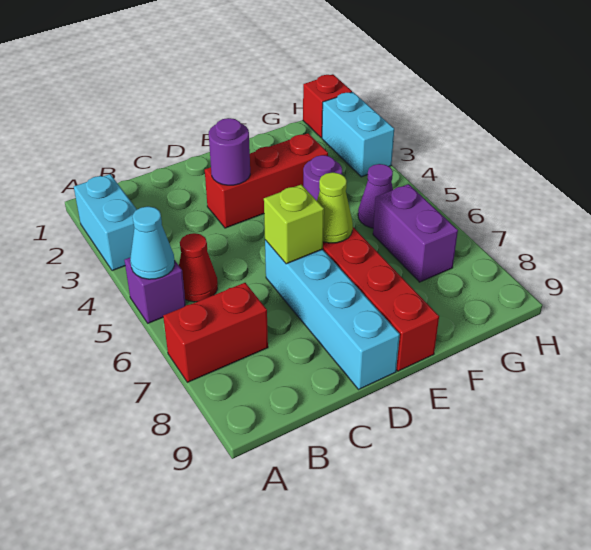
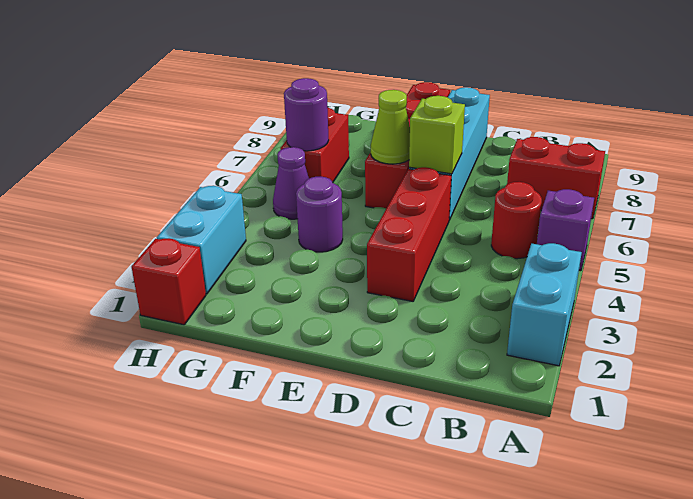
cyan cone A5 level 2 -> none
red cone B5 level 1 -> red round brick B5 level 1
red brick D3:F3 level 1 -> red brick D3:D5 level 1
purple round brick D3 level 2 -> purple round brick G6 level 2
purple brick G6:G7 level 1 -> red brick G6:G7 level 1

